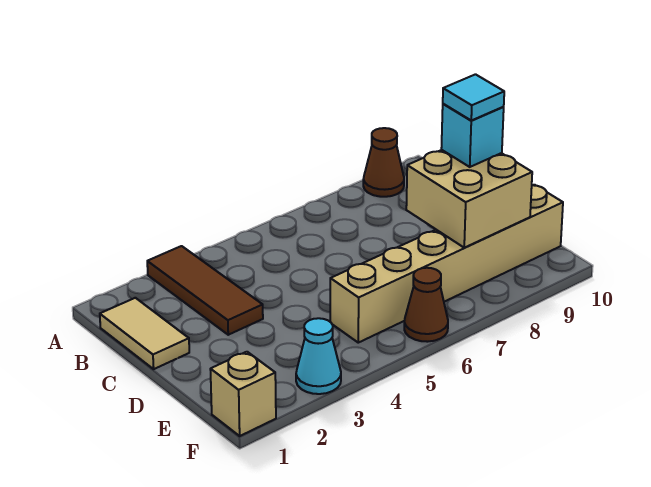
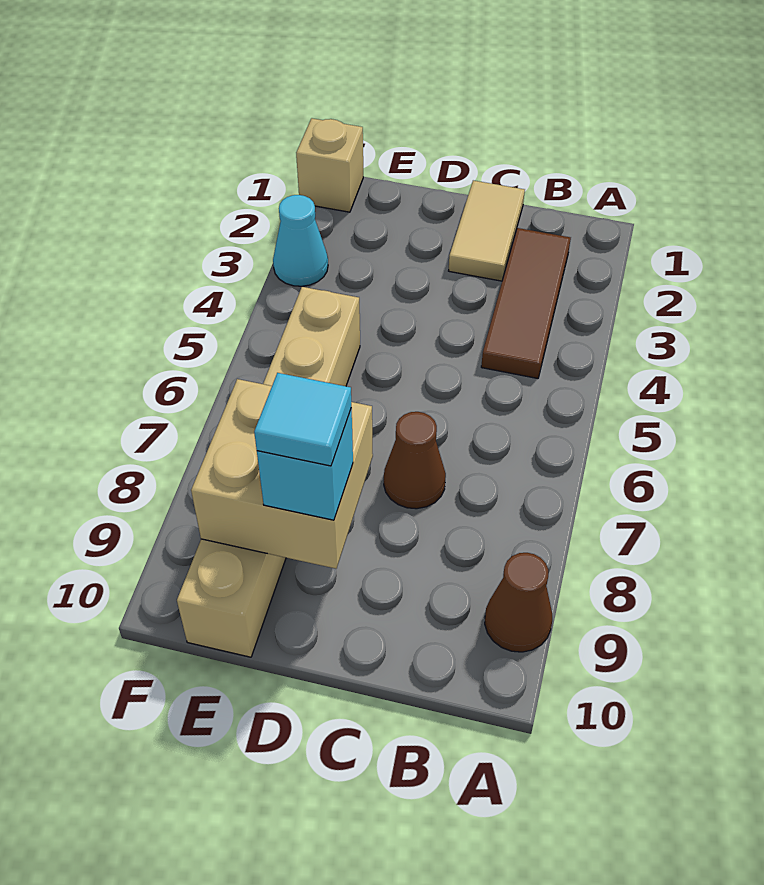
brown tile A3:C3 level 1 -> brown tile B2:B4 level 1
tan tile B1:C1 level 1 -> tan tile C1:C2 level 1
brown cone F6 level 1 -> brown cone C7 level 1

